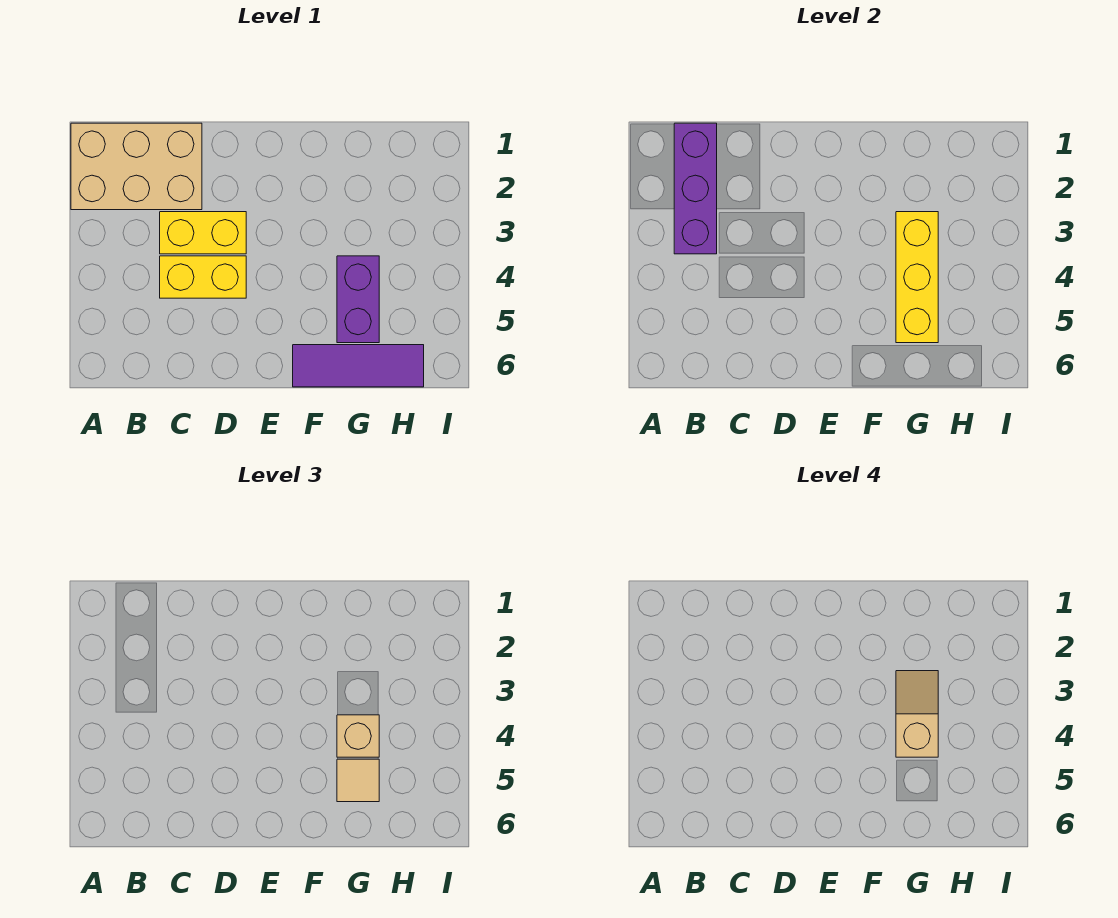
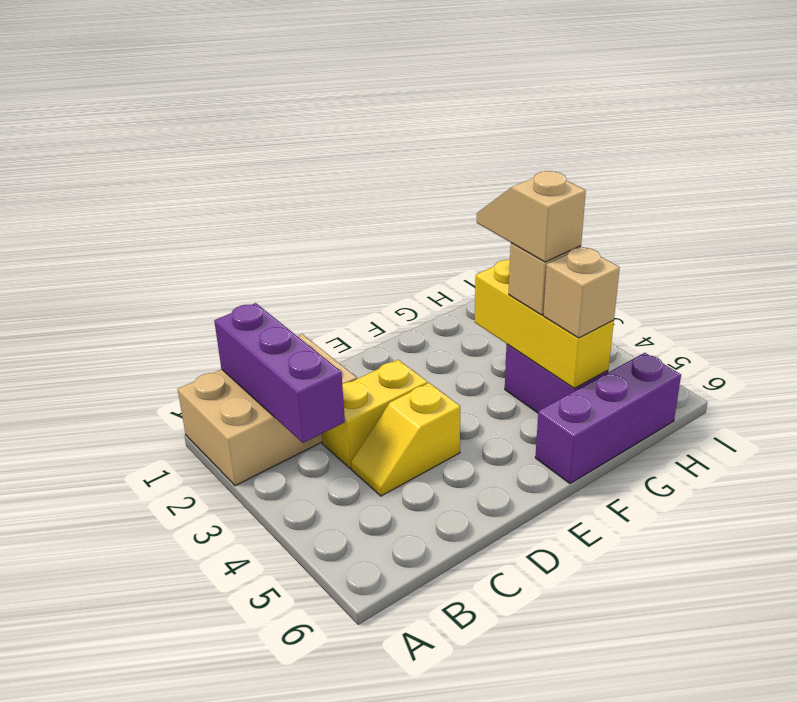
yellow brick C4:D4 level 1 -> yellow slope C4:D4 level 1 top D
purple tile F6:H6 level 1 -> purple brick F6:H6 level 1
tan tile G5 level 3 -> tan brick G5 level 3

